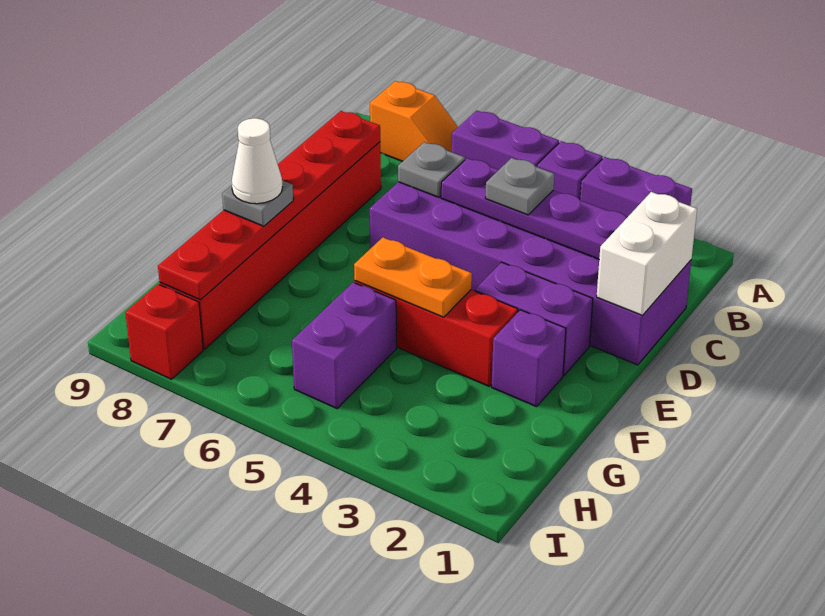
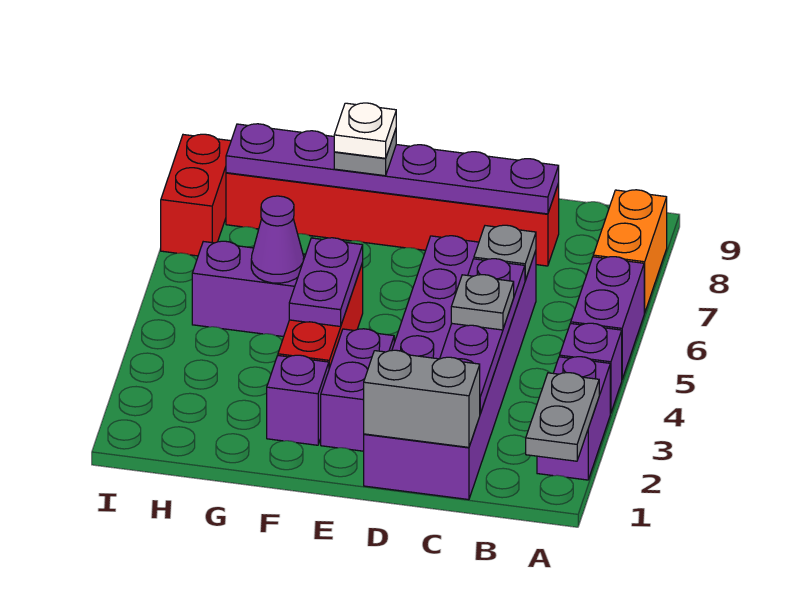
none -> grey plate A1:A2 level 2
orange slope A7:A8 level 1 top 8 -> orange brick A7:A8 level 1
white brick C1:D1 level 2 -> grey brick C1:D1 level 2
red plate C8:H8 level 2 -> purple plate C8:H8 level 2
orange plate F4:F5 level 2 -> purple plate F4:F5 level 2
white cone F8 level 4 -> white plate F8 level 4
none -> purple cone G5 level 2
red brick I8 level 1 -> red brick I7:I8 level 1

